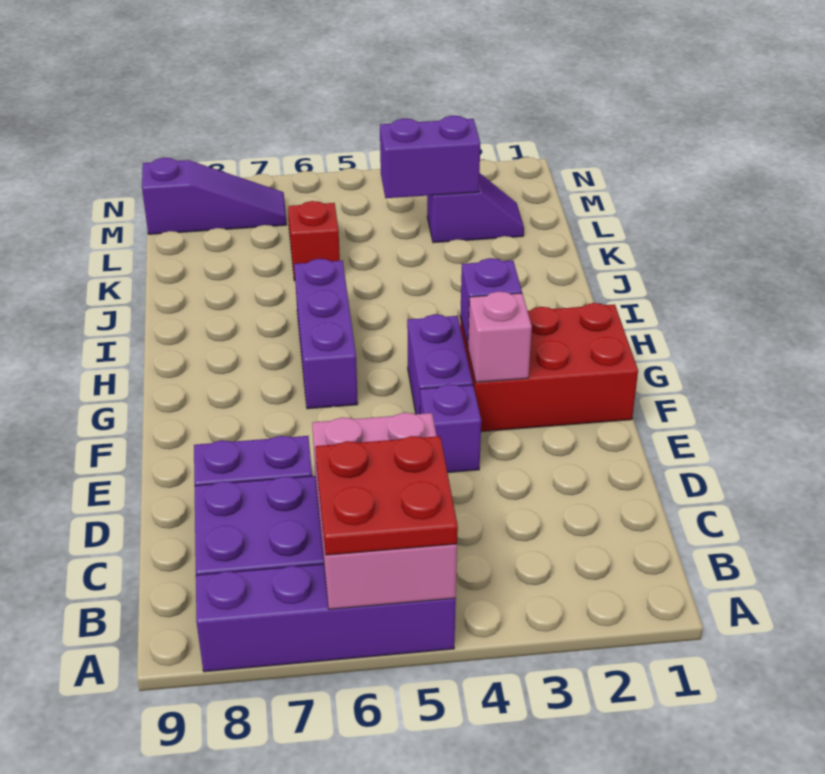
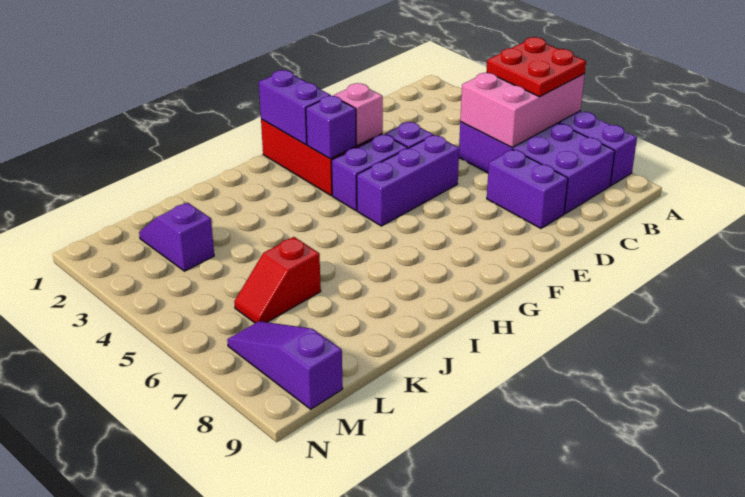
purple brick G6:I6 level 1 -> purple brick E5:G5 level 1
purple brick L3:L4 level 2 -> purple brick G1:G2 level 2

